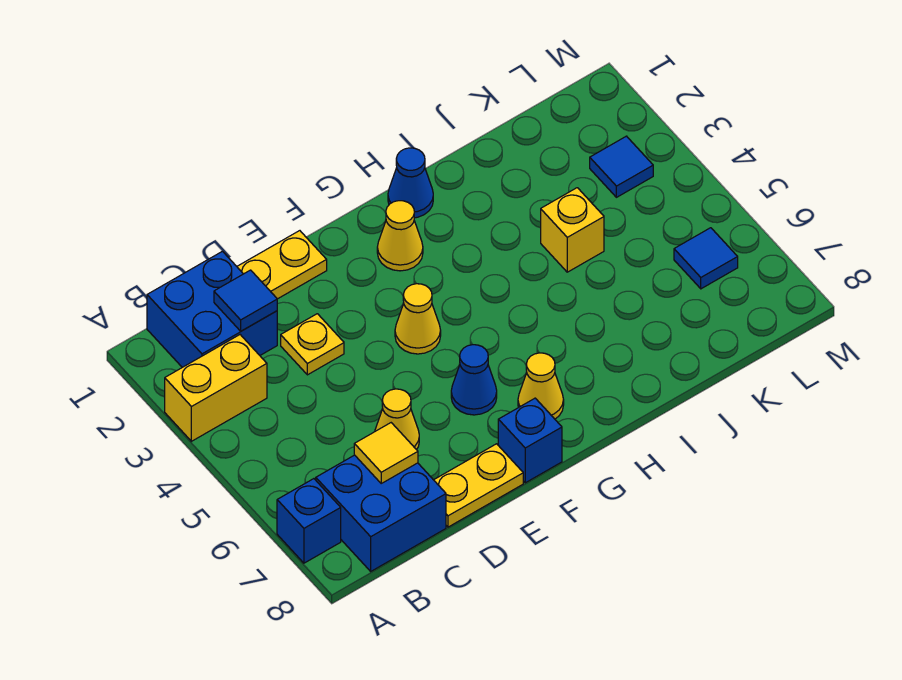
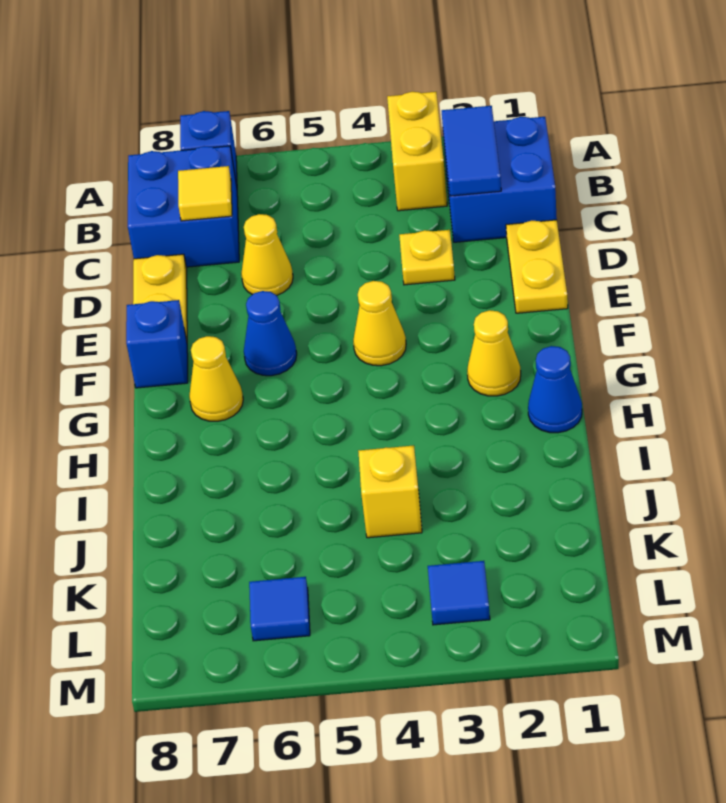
blue tile C2 level 2 -> blue tile B2:C2 level 2

